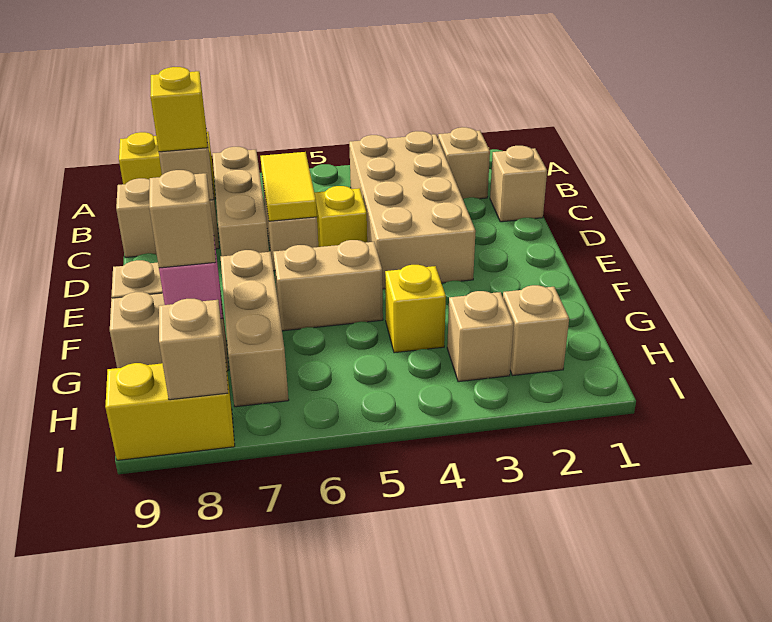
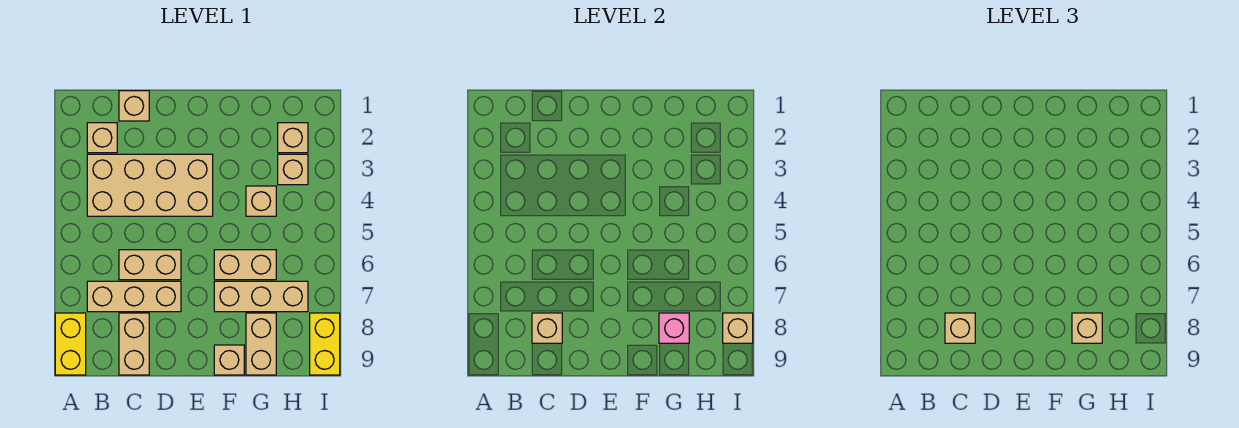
yellow tile C6:D6 level 2 -> none
yellow brick C8 level 3 -> tan brick C8 level 3
yellow brick D5 level 1 -> none
tan brick F5:F6 level 1 -> tan brick F6:G6 level 1
yellow brick G4 level 1 -> tan brick G4 level 1

